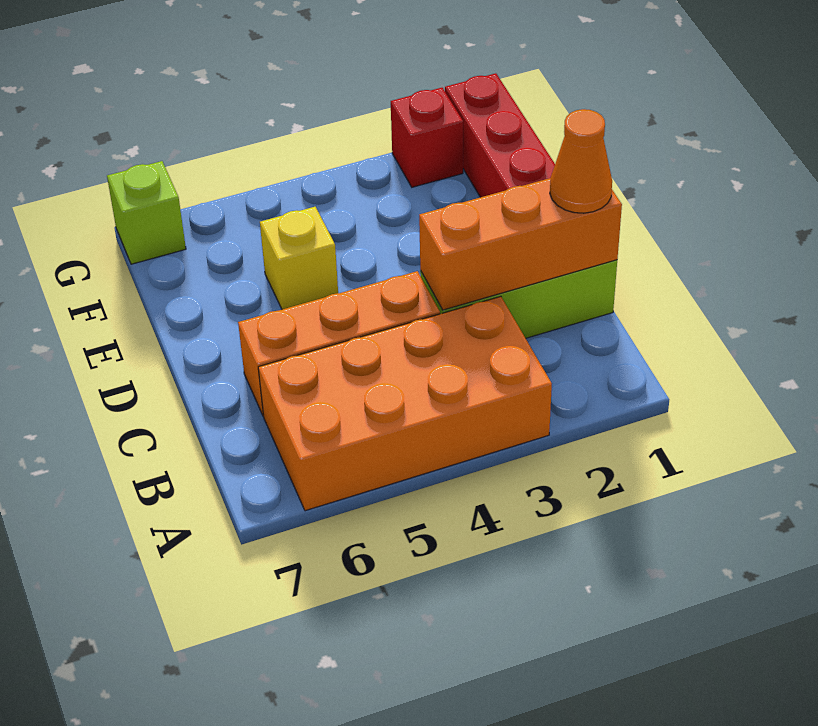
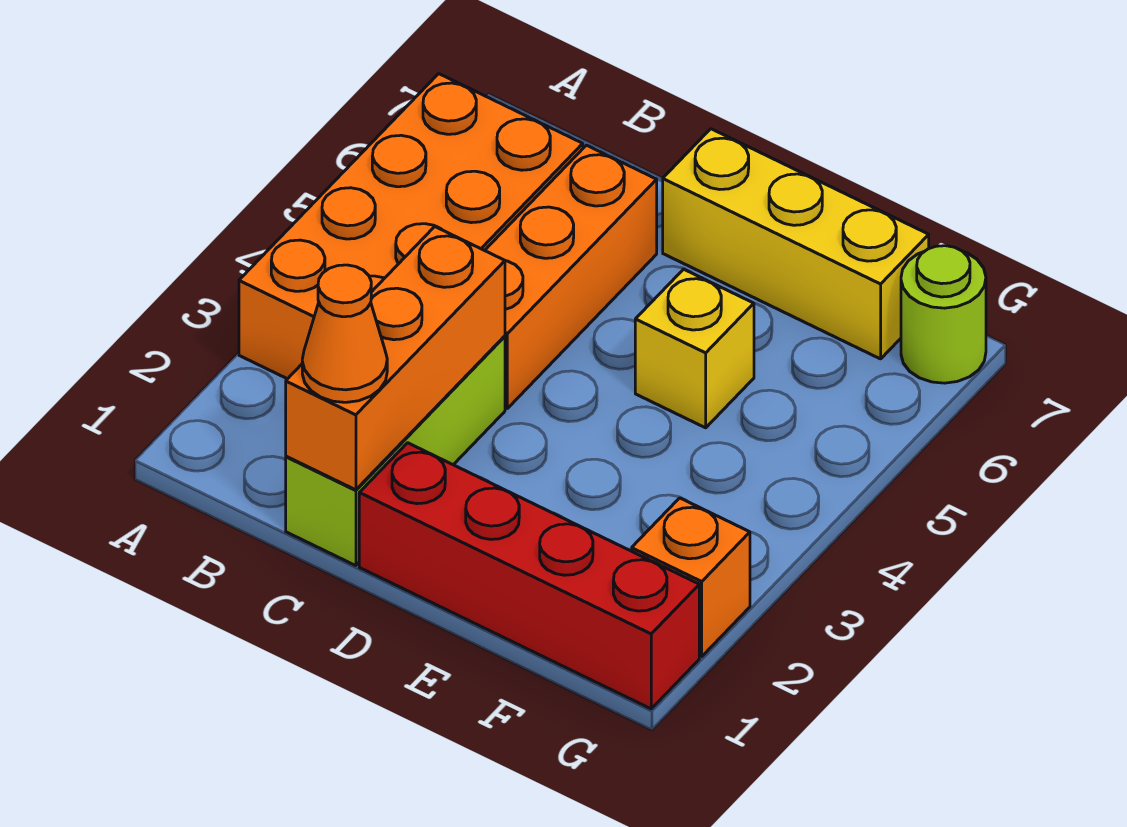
none -> yellow brick D7:F7 level 1
red brick G2 level 1 -> orange brick G2 level 1
lime brick G7 level 1 -> lime round brick G7 level 1

